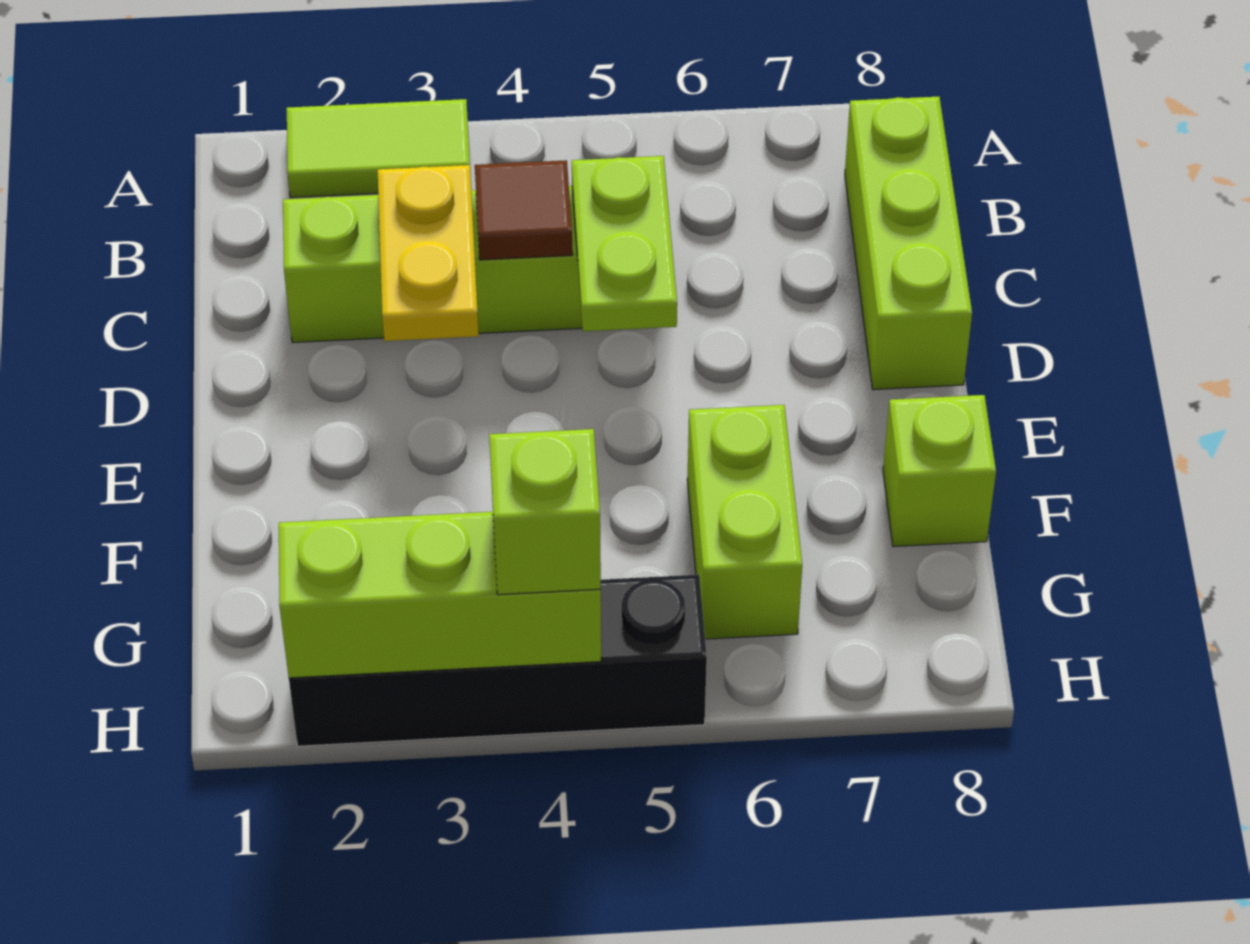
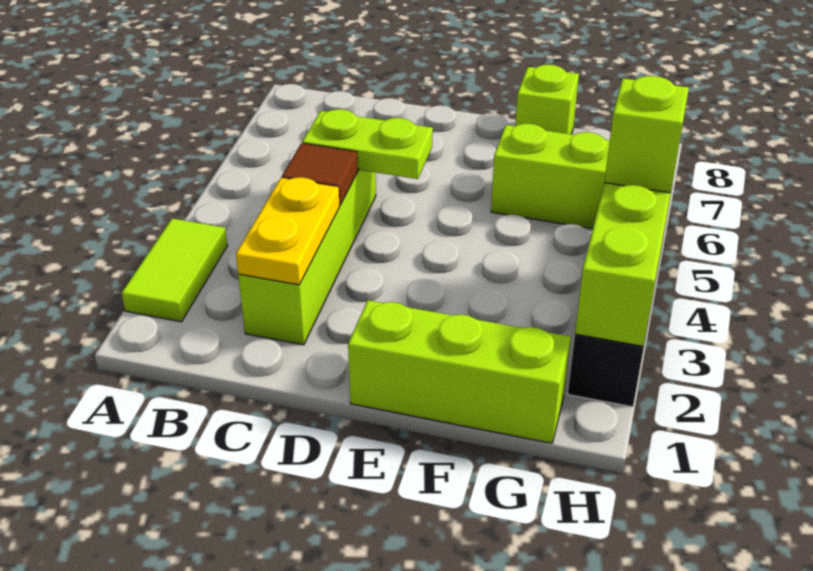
lime brick B8:D8 level 1 -> lime brick E1:G1 level 1
yellow plate C3:D3 level 2 -> yellow plate C2:C3 level 2

